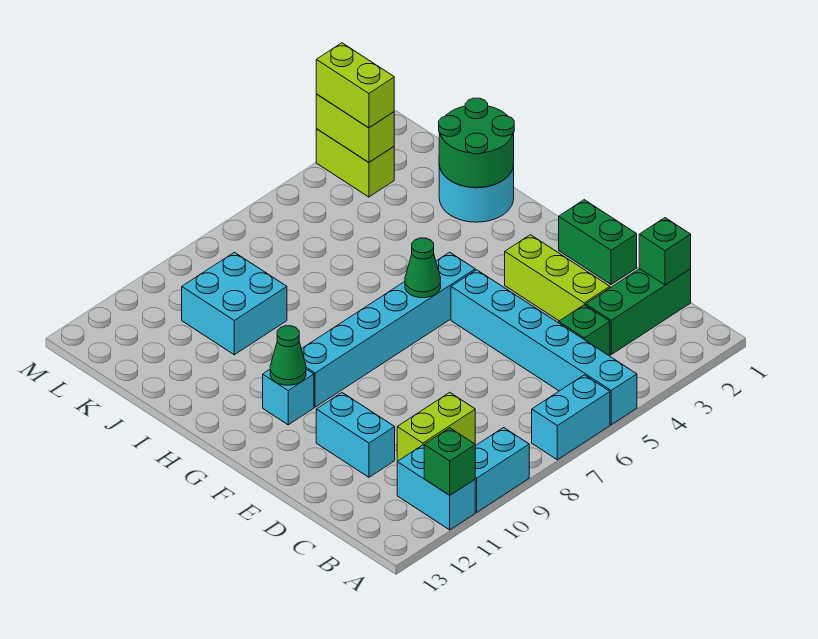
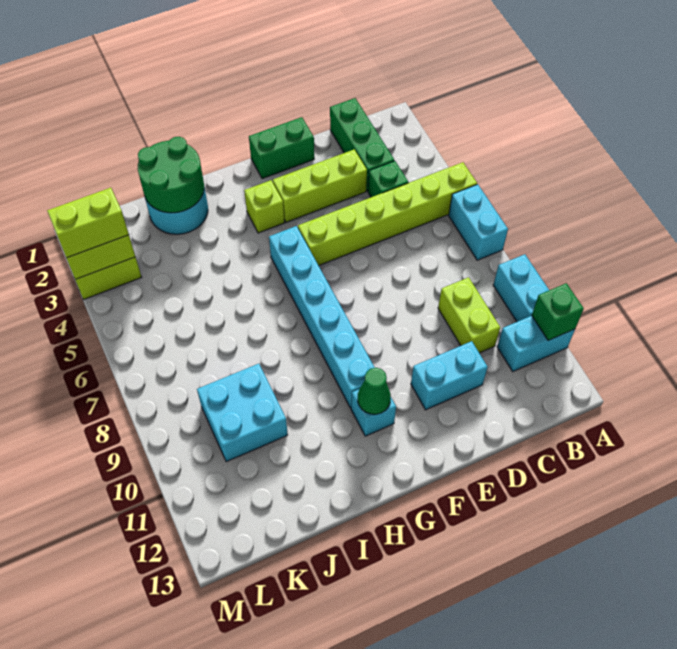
cyan brick A5:F5 level 1 -> lime brick A5:F5 level 1
green brick C1 level 2 -> none
none -> lime brick G3 level 1
green cone G6 level 2 -> none

